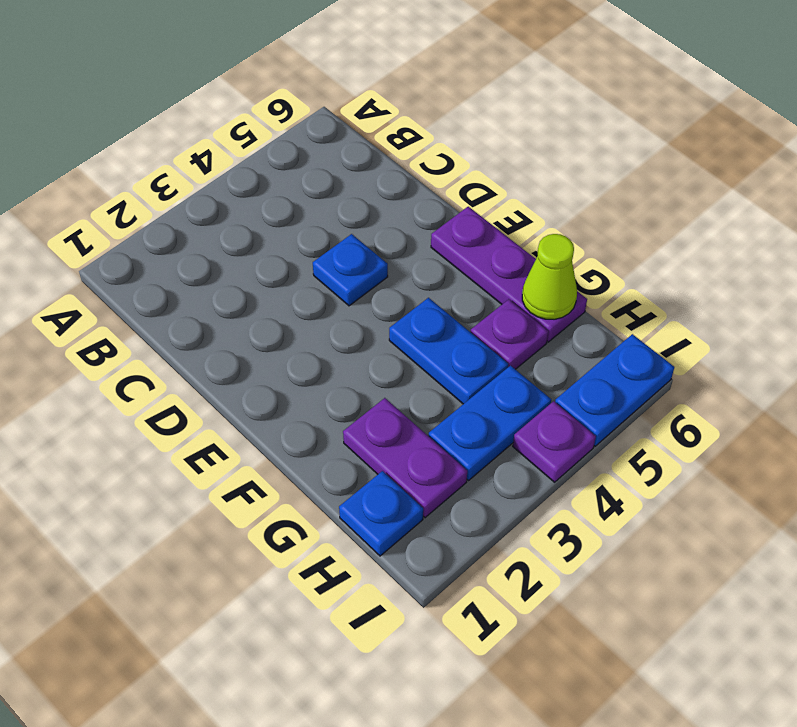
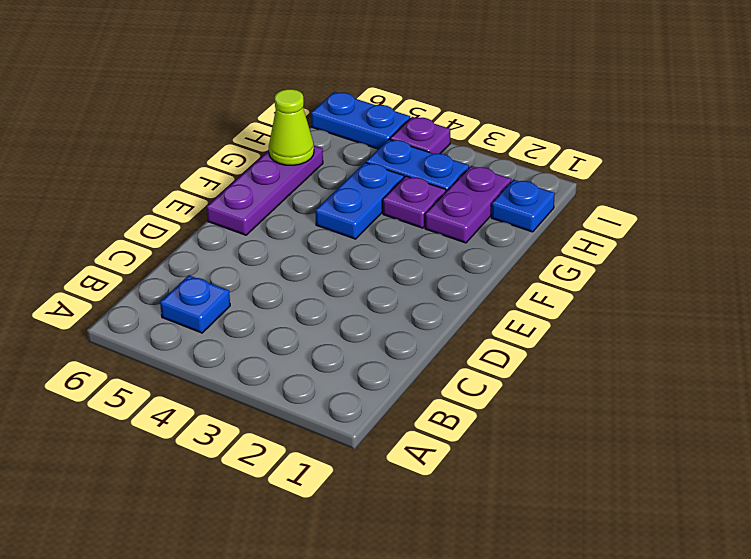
blue plate D4 level 1 -> blue plate B5 level 1
purple plate G5 level 1 -> purple plate G3 level 1

